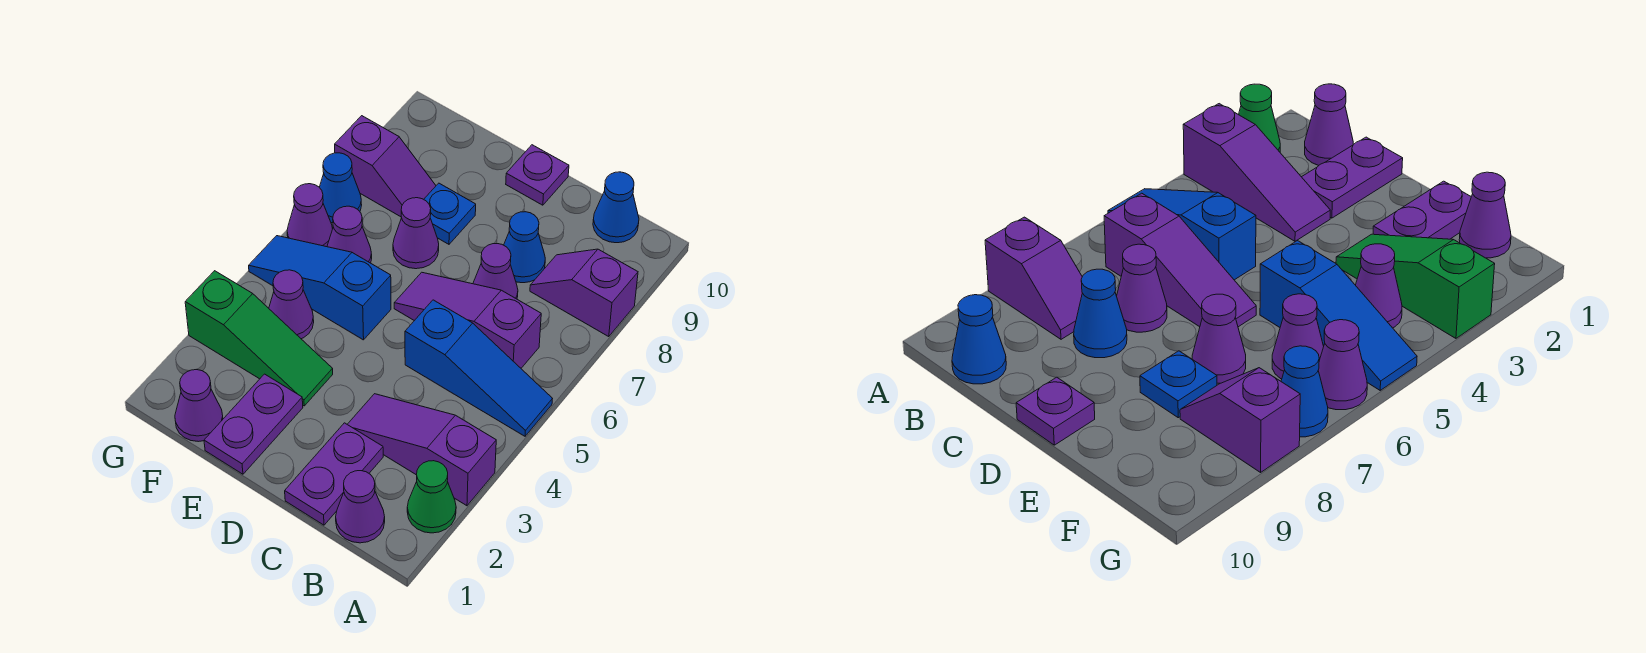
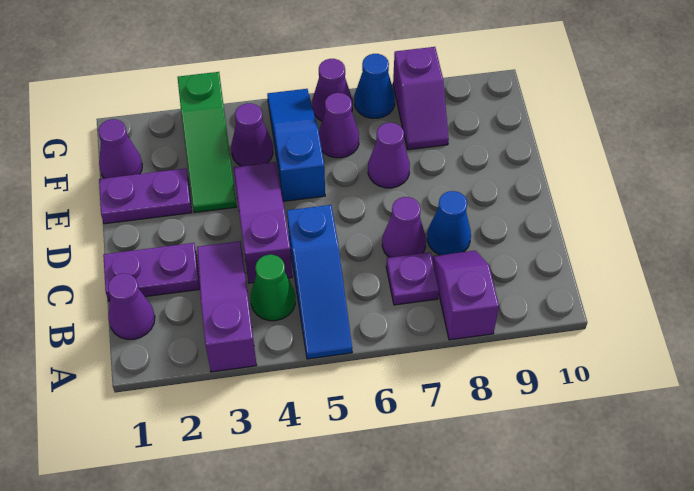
green cone A2 level 1 -> green cone B4 level 1
purple slope B6:D6 level 1 top B -> purple slope C4:E4 level 1 top C
blue cone B10 level 1 -> none
purple plate D10 level 1 -> purple plate B7 level 1
blue plate E8 level 1 -> none

